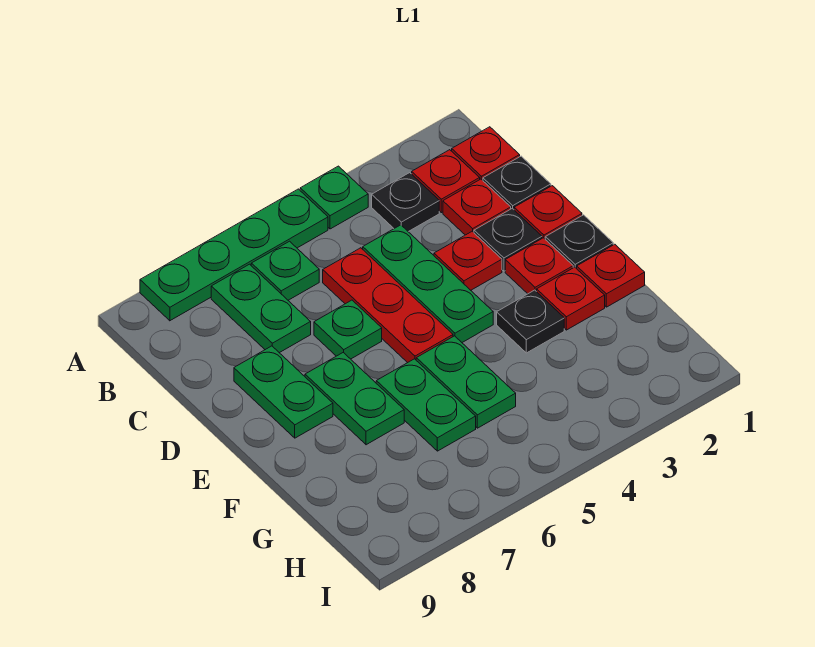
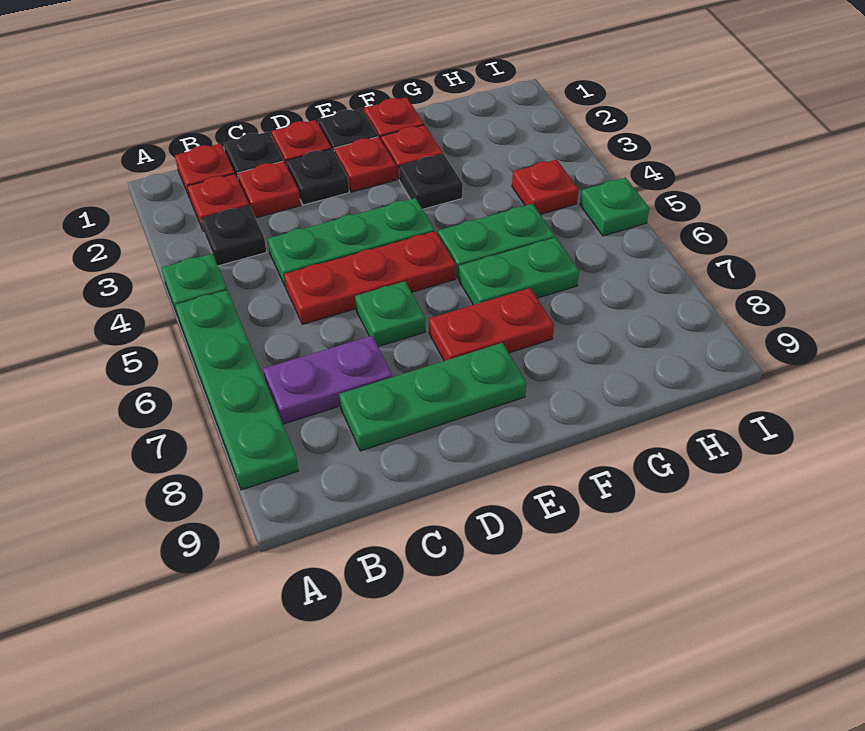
green plate B6 level 1 -> green plate I5 level 1
green plate B7:C7 level 1 -> purple plate B7:C7 level 1
red plate D3 level 1 -> red plate H4 level 1
green plate D8:E8 level 1 -> green plate C8:E8 level 1
green plate E7:F7 level 1 -> red plate E7:F7 level 1

